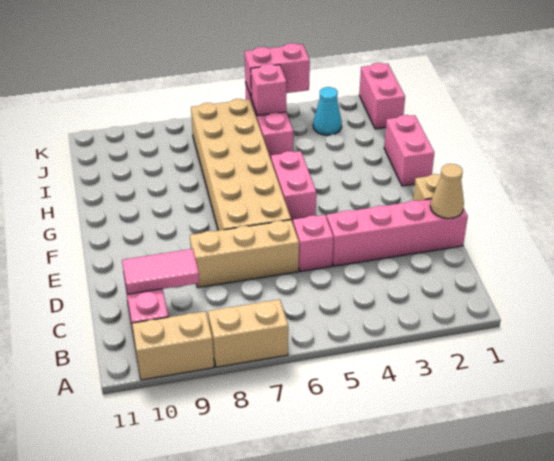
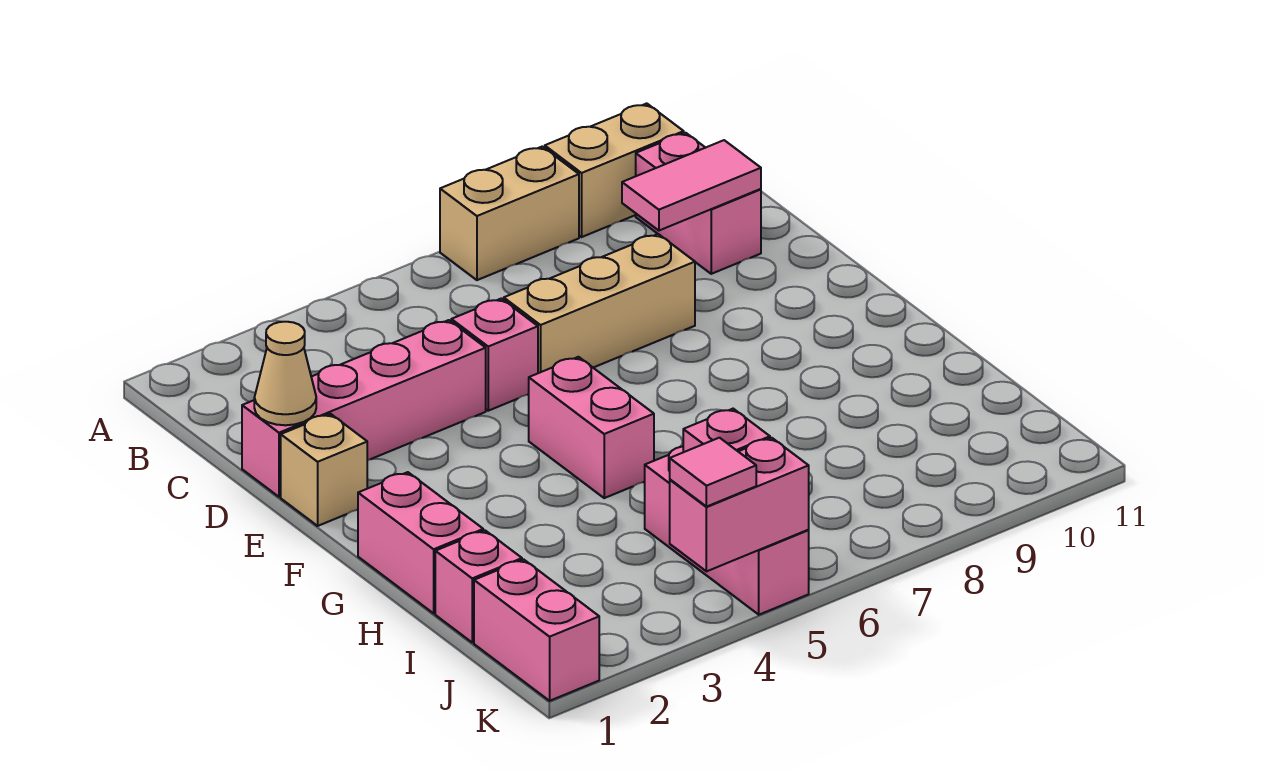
tan brick E6:J7 level 1 -> none
none -> pink brick I1 level 1
cyan cone J3 level 1 -> none
none -> pink tile K4 level 3

